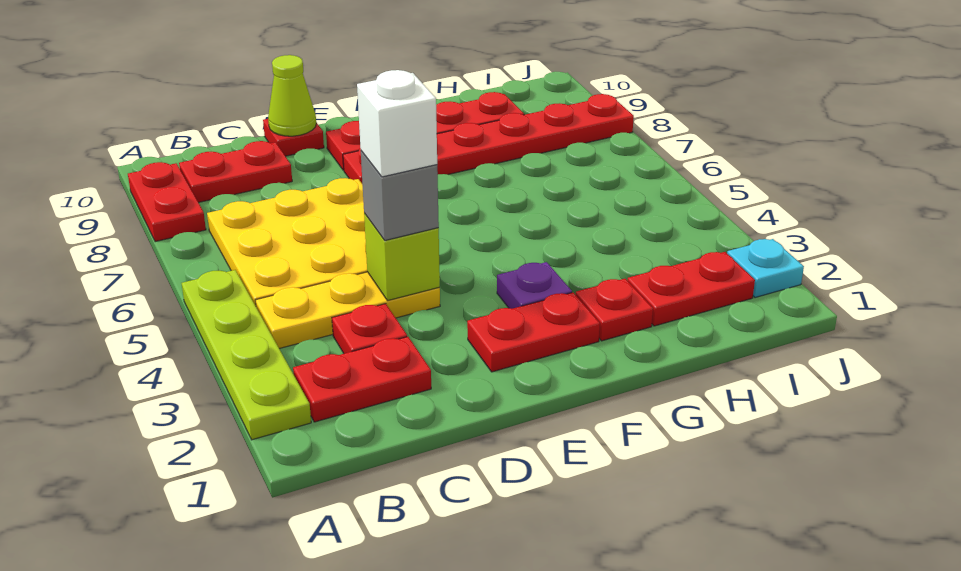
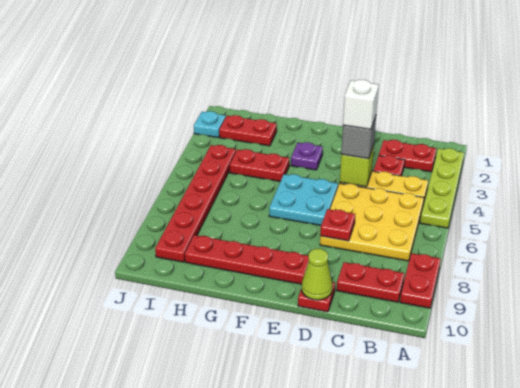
red plate E2:F2 level 1 -> red plate G4:H4 level 1
none -> cyan plate E5:F6 level 1
red plate E8:J8 level 1 -> red plate I4:I9 level 1
red plate G2 level 1 -> red plate D7 level 2

